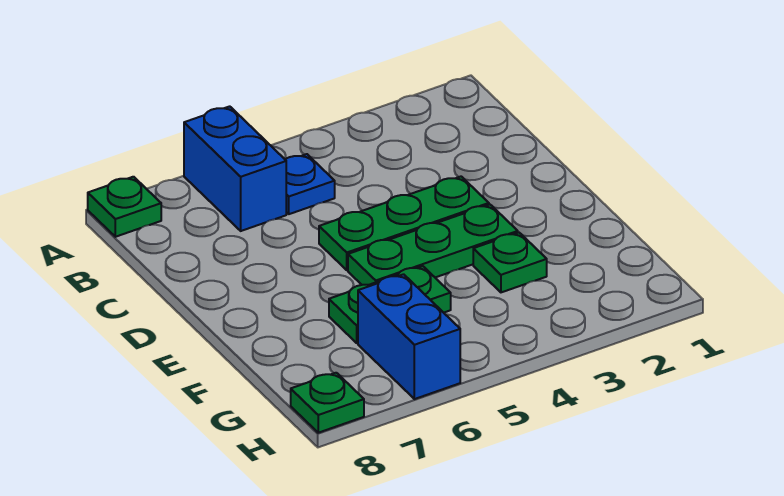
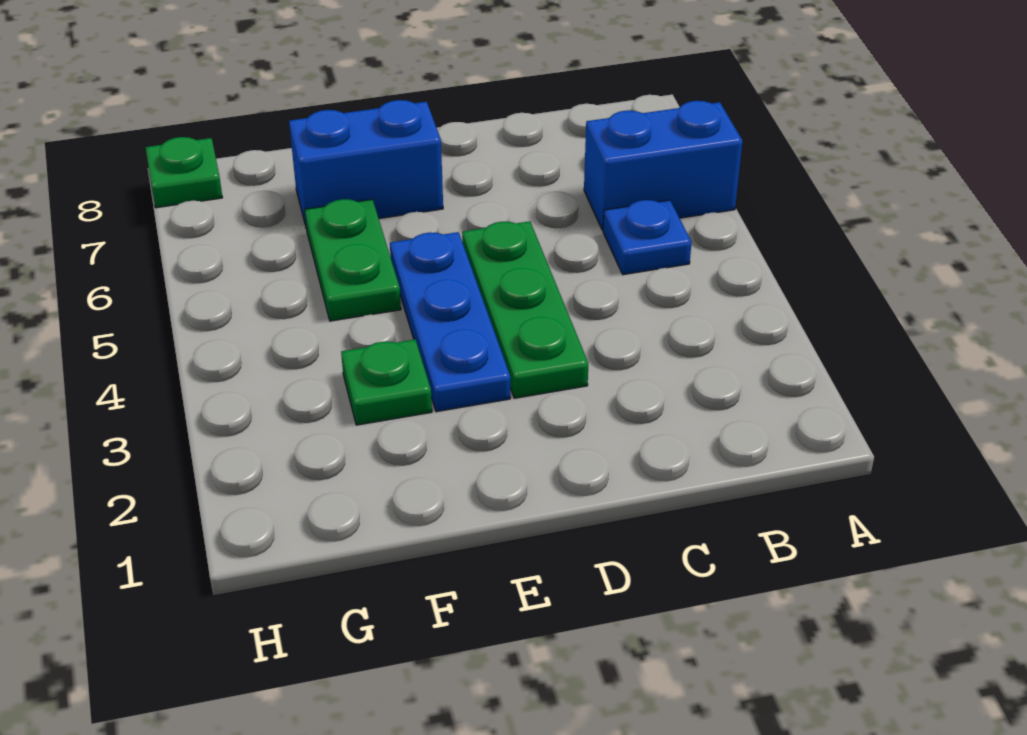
green plate A8 level 1 -> none
green plate E3:E5 level 1 -> blue plate E3:E5 level 1
blue brick G6:H6 level 1 -> blue brick E7:F7 level 1

